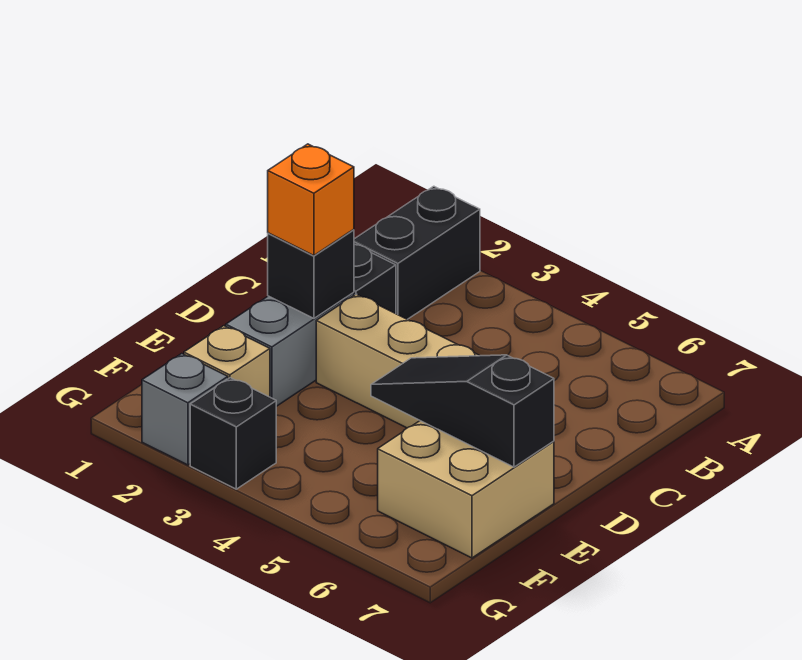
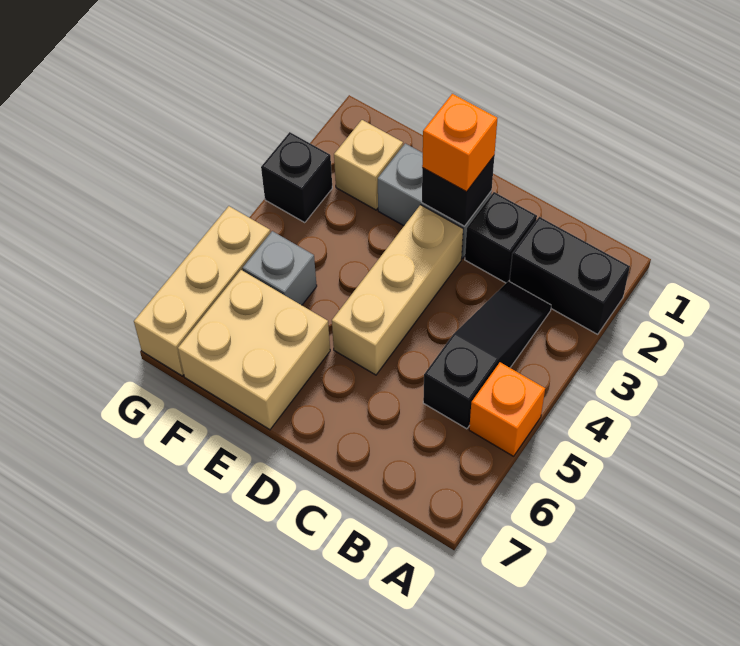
none -> orange brick A5 level 1
black slope E5:E7 level 2 top 7 -> black slope B3:B5 level 1 top 5
grey brick G2 level 1 -> grey brick F5 level 1
none -> tan brick G5:G7 level 1

